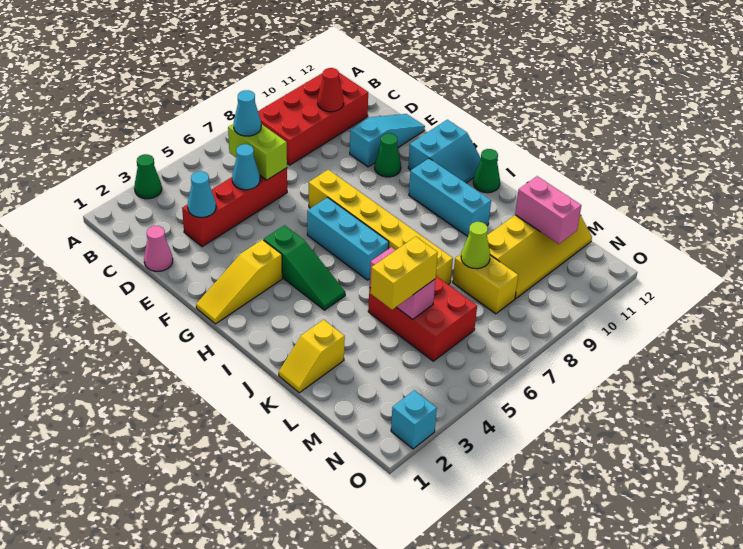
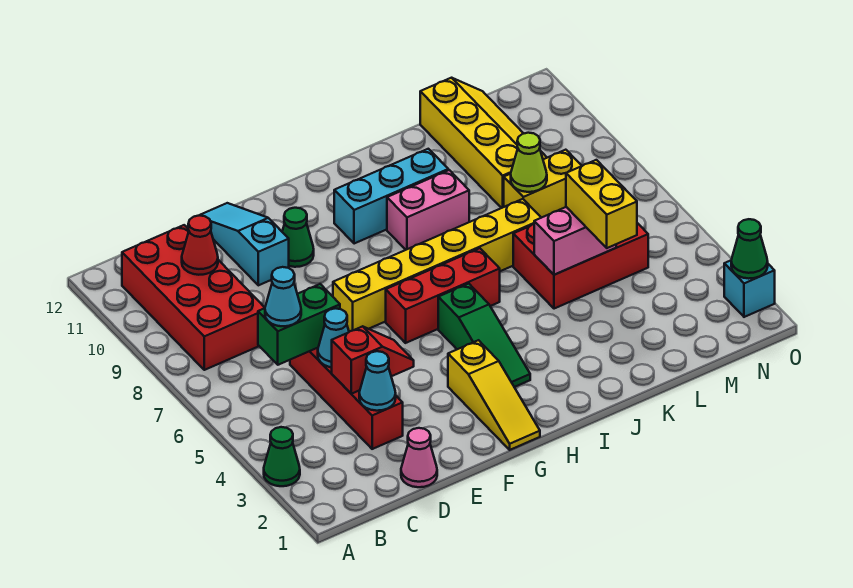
lime brick C6:D6 level 2 -> green brick C6:D6 level 2
none -> red slope D4:E4 level 2 top D
green slope G4:I4 level 1 top G -> green slope H3:H5 level 1 top 5
cyan brick G6:I6 level 1 -> red brick G6:I6 level 1
cyan slope G11:H12 level 1 top G -> none
green cone I12 level 1 -> green cone O2 level 2
yellow slope K1:K2 level 1 top 2 -> none
pink brick L11:M11 level 2 -> pink brick I9:J9 level 1

